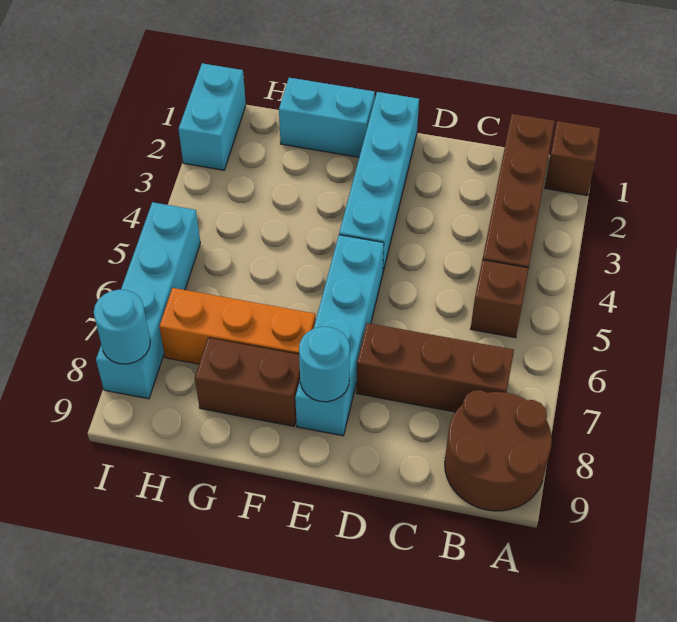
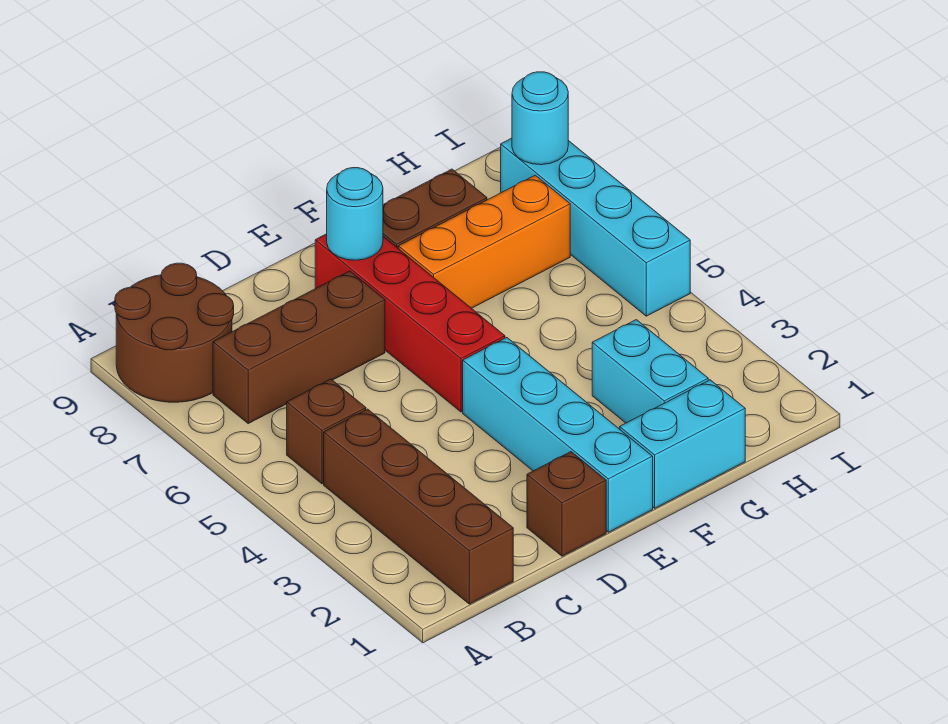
brown brick A1 level 1 -> brown brick D1 level 1
cyan brick E5:E8 level 1 -> red brick E5:E8 level 1
cyan brick I1:I2 level 1 -> cyan brick G2:G3 level 1

